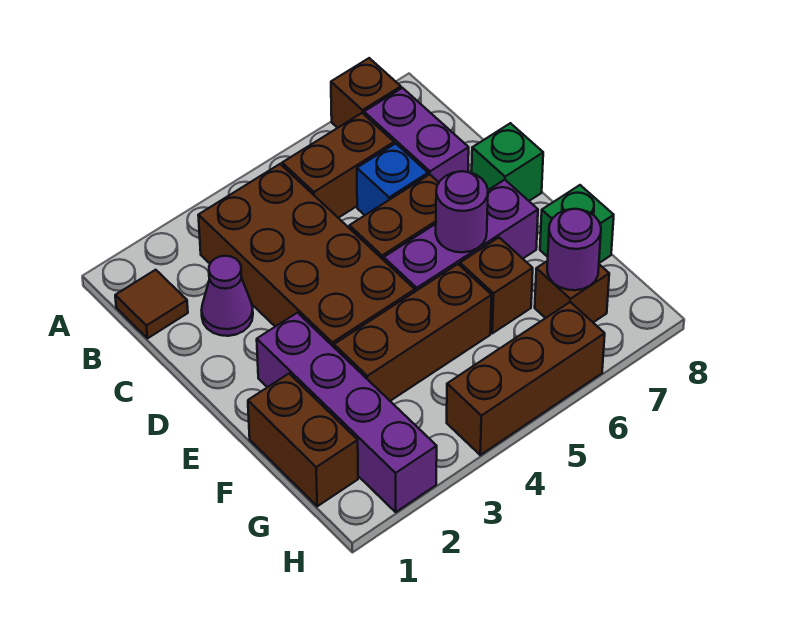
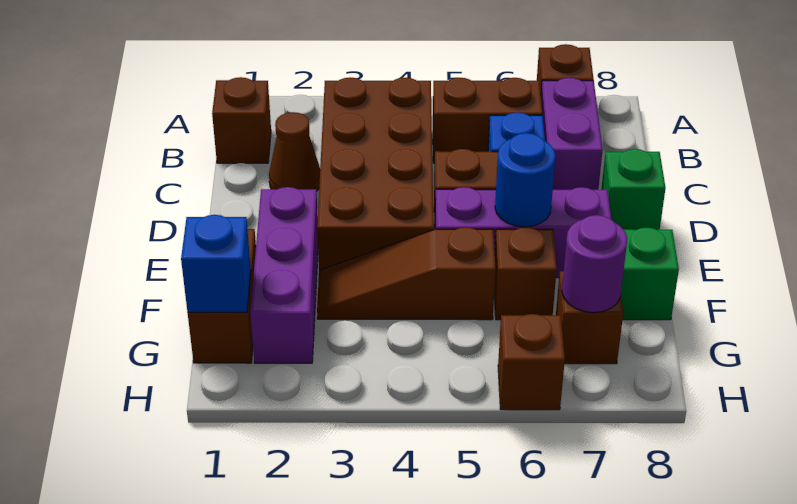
brown tile B1 level 1 -> brown brick B1 level 1
purple cone C2 level 1 -> brown cone C2 level 1
purple brick E2:H2 level 1 -> purple brick E2:G2 level 1
purple round brick E6 level 2 -> blue round brick E6 level 2
brown brick F3:F5 level 1 -> brown slope F3:F5 level 1 top 5
none -> blue brick G1 level 2
brown brick H4:H6 level 1 -> brown brick H6 level 1

